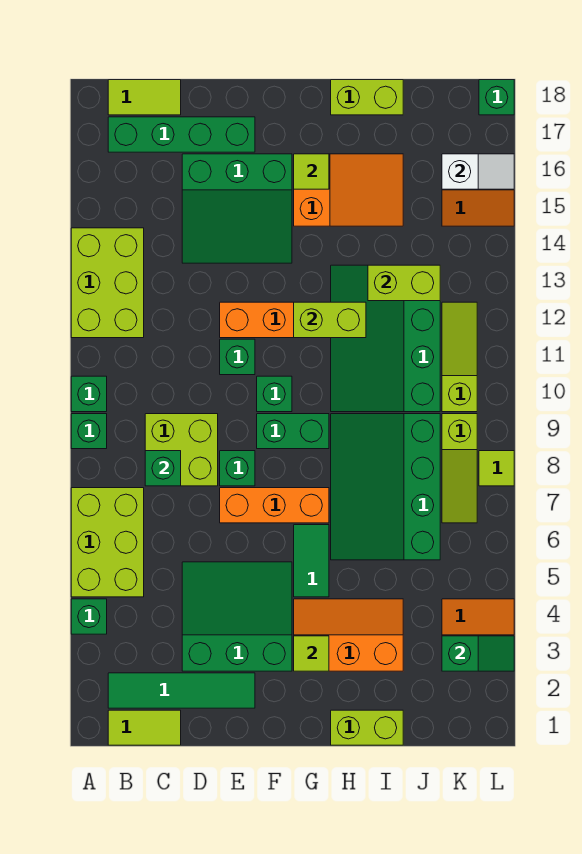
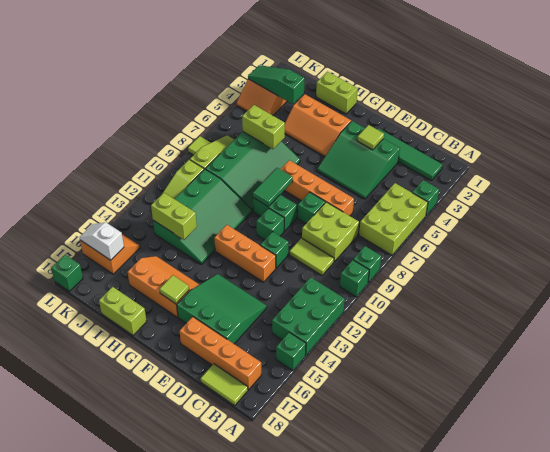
lime brick A12:B14 level 1 -> green brick A12:B14 level 1
lime tile B1:C1 level 1 -> lime tile C10:D10 level 1
green brick B17:E17 level 1 -> orange brick B17:E17 level 1
green brick C8 level 2 -> green brick A15 level 1
orange brick E7:G7 level 1 -> orange brick D7:G7 level 1
lime tile G3 level 2 -> lime tile E3 level 2
green tile G5:G6 level 1 -> green tile G8:G9 level 2
lime brick G12:H12 level 2 -> lime brick I6:J6 level 2
orange slope G15:I16 level 1 top G -> orange slope G15:I16 level 1 top 16
green slope K3:L3 level 2 top K -> green slope J3:L3 level 2 top J

